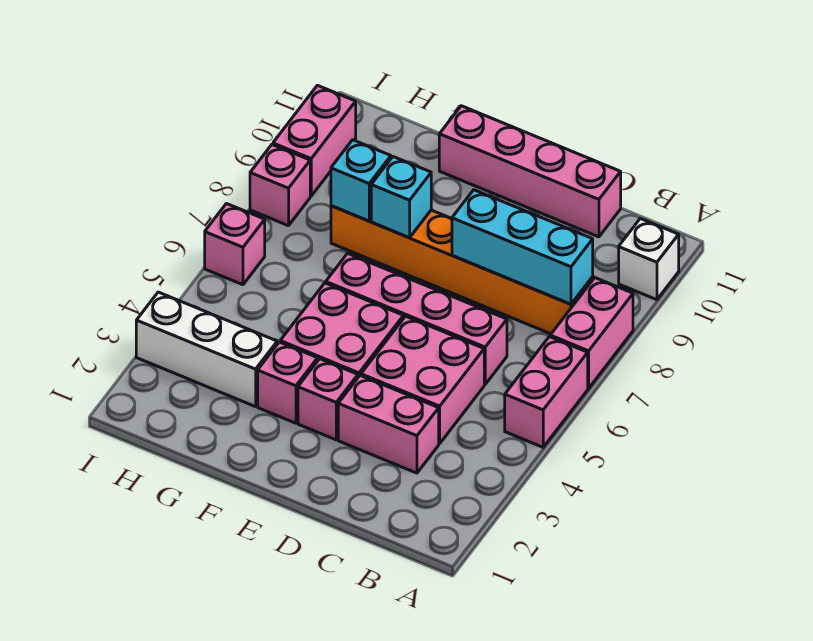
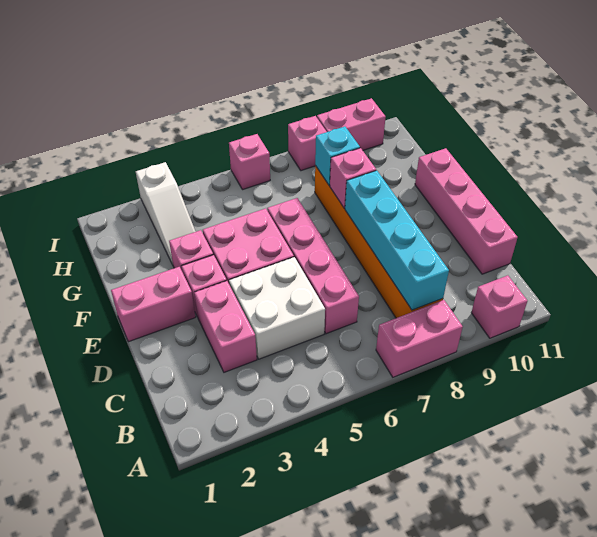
pink brick A5:A6 level 1 -> pink brick E1:E2 level 1
white brick A10 level 1 -> pink brick A10 level 1
cyan brick B8:D8 level 2 -> cyan brick B8:E8 level 2
pink brick C4:D5 level 1 -> white brick C4:D5 level 1
cyan brick F8 level 2 -> pink brick F8 level 2
white brick G3:I3 level 1 -> white slope G3:I3 level 1 top I

